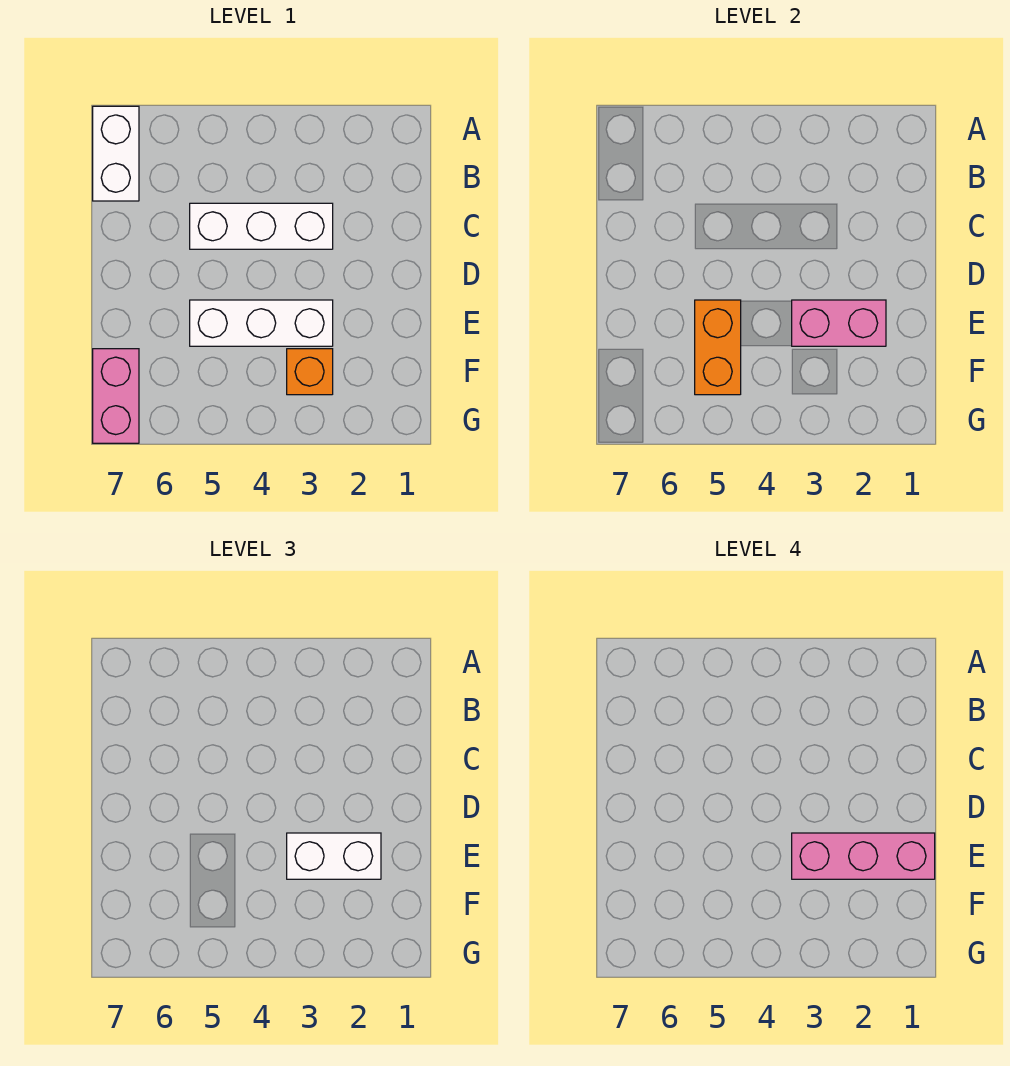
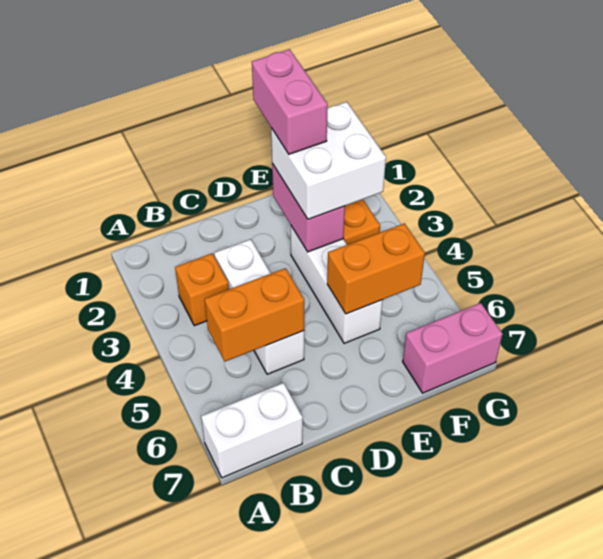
none -> orange brick B3 level 1
none -> orange brick B5:C5 level 2
pink brick E1:E3 level 4 -> pink brick E1:E2 level 4
white brick E2:E3 level 3 -> white brick E2:F3 level 3

